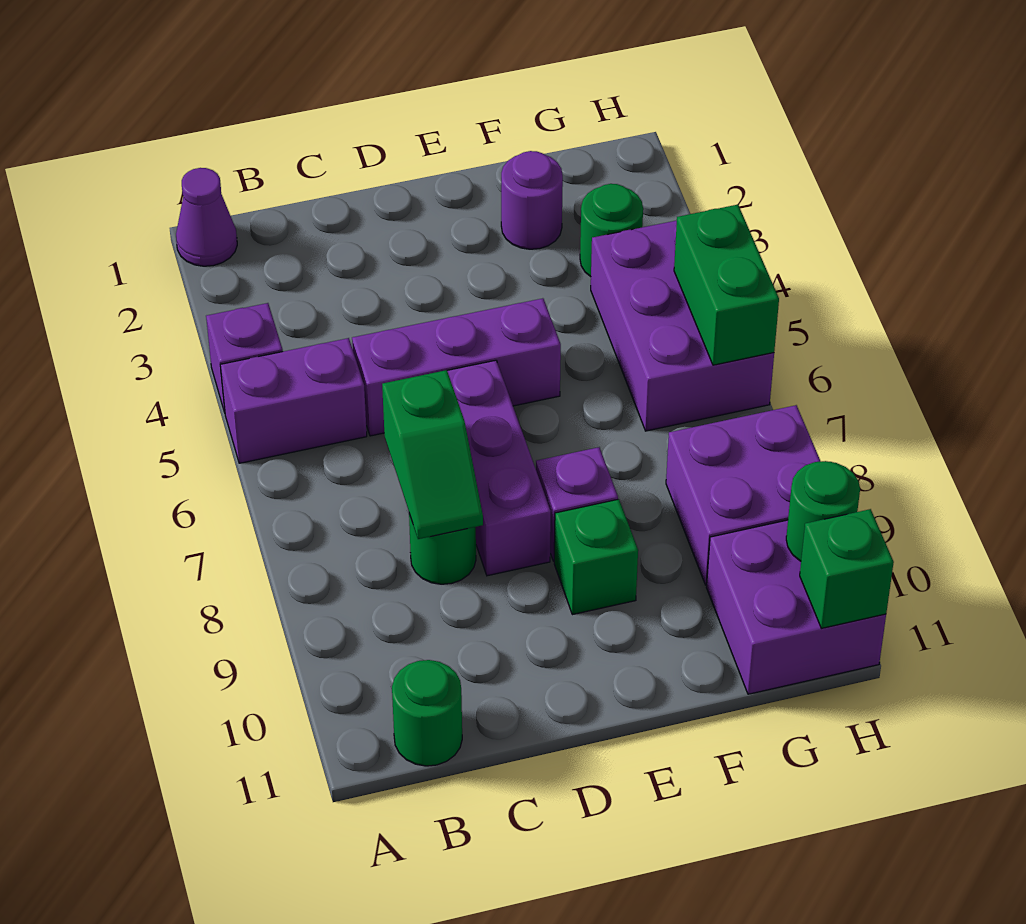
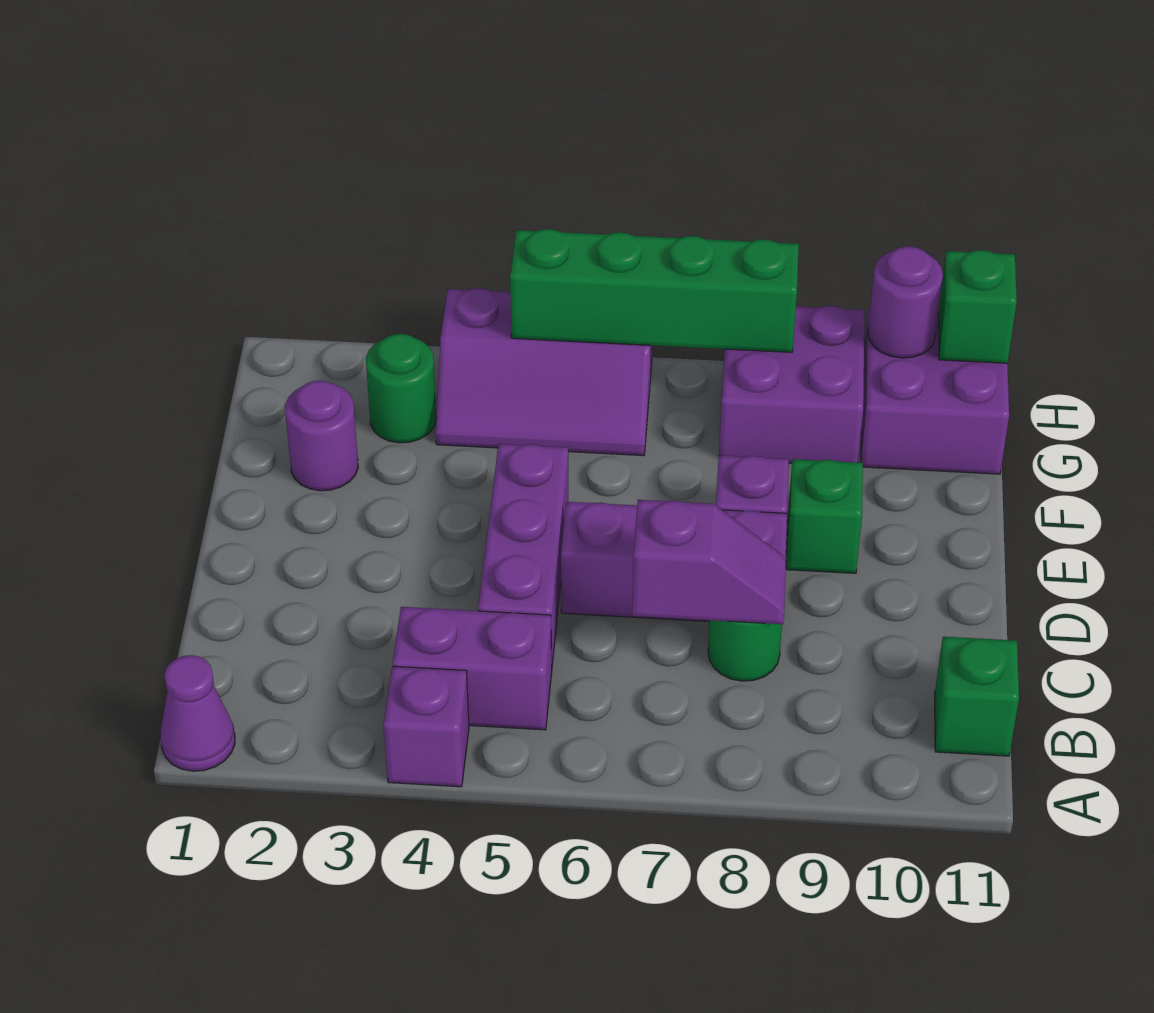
purple brick A5:B5 level 1 -> purple brick B4:B5 level 1
green round brick B11 level 1 -> green brick B11 level 1
green slope C7:C8 level 2 top 7 -> purple slope C7:C8 level 2 top 7
purple brick G4:H6 level 1 -> purple slope G4:H6 level 1 top H
green brick H5:H6 level 2 -> green brick H5:H8 level 2
green round brick H10 level 2 -> purple round brick H10 level 2

